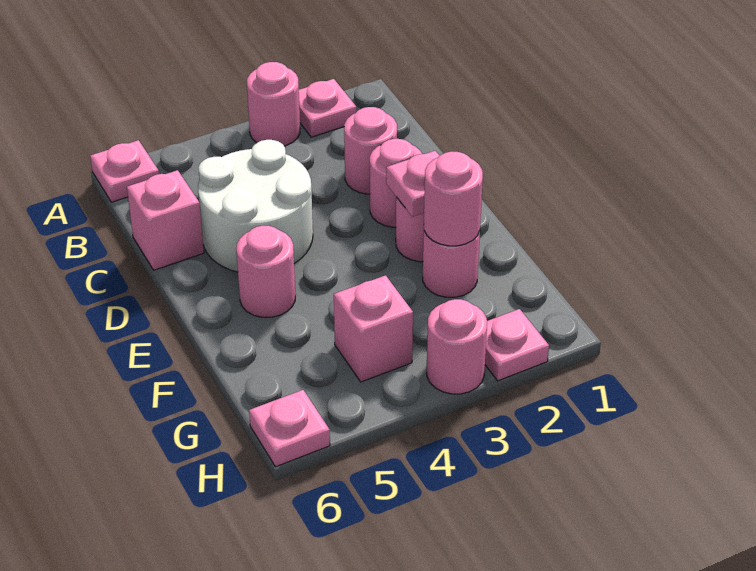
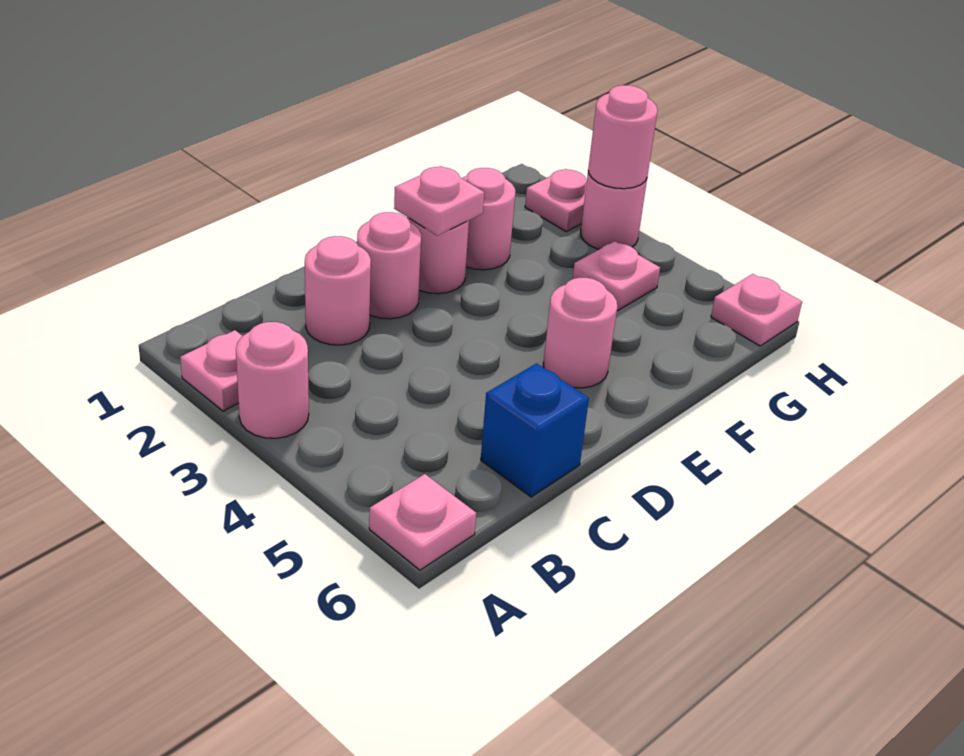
white round brick C4:D5 level 1 -> none
pink brick C6 level 1 -> blue brick C6 level 1
pink round brick F2 level 2 -> pink round brick H3 level 2
pink brick G4 level 1 -> pink plate G4 level 1

